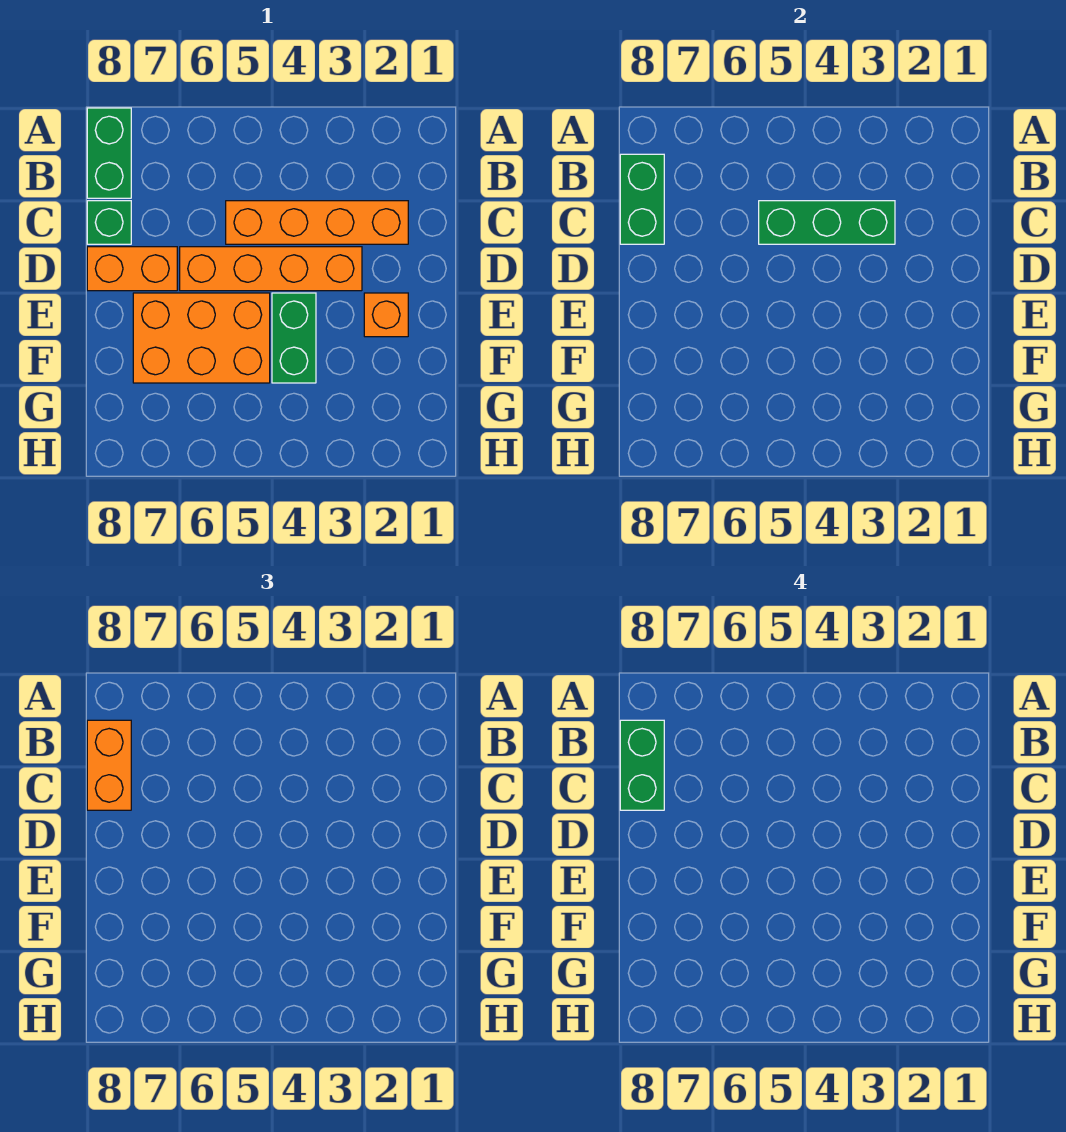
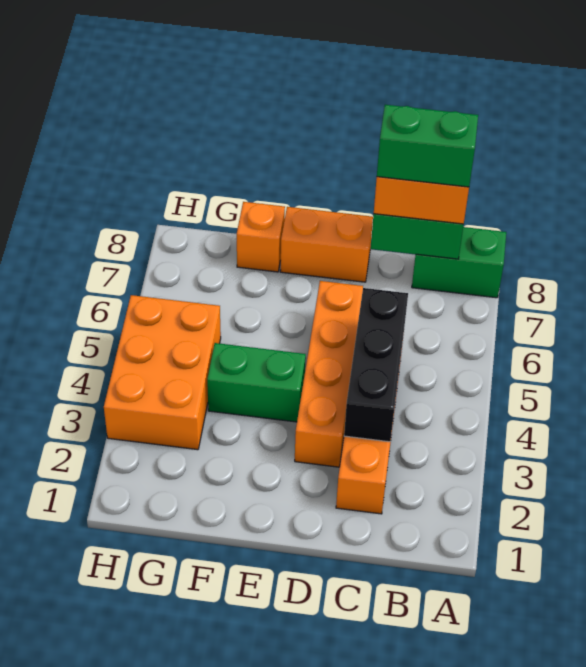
green brick C3:C5 level 2 -> black brick C3:C5 level 2
green brick C8 level 1 -> none
orange brick D7:D8 level 1 -> orange brick D8:E8 level 1
orange brick E2 level 1 -> orange brick F8 level 1
orange brick E5:F7 level 1 -> orange brick G3:H5 level 1

